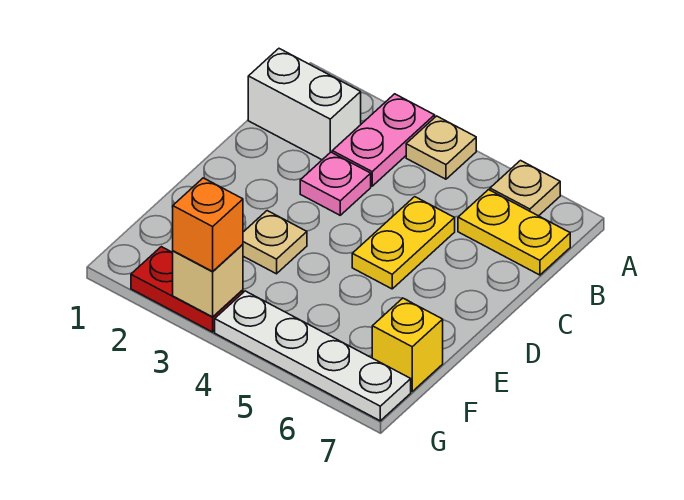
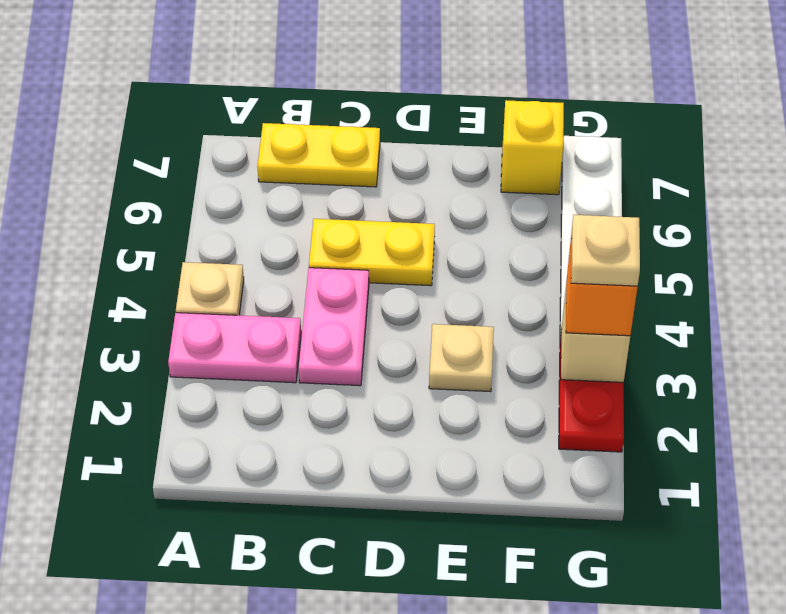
tan plate A6 level 1 -> tan plate G3 level 4
white brick B1:B2 level 1 -> none
yellow plate B6:B7 level 1 -> yellow plate B7:C7 level 1
pink plate C3 level 1 -> pink plate C3:C4 level 1

